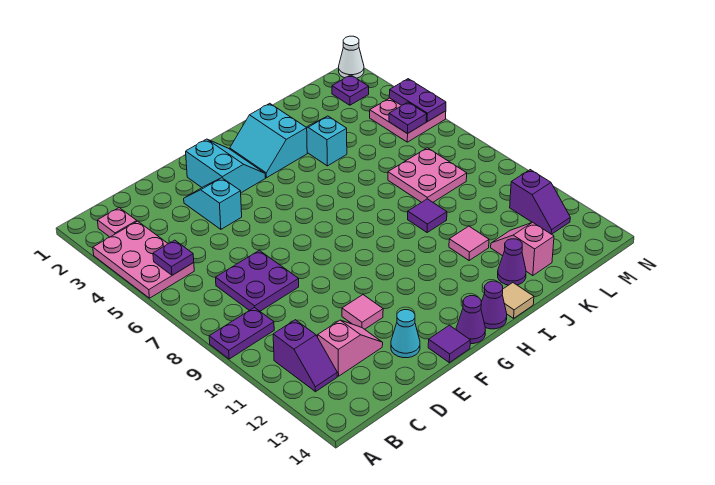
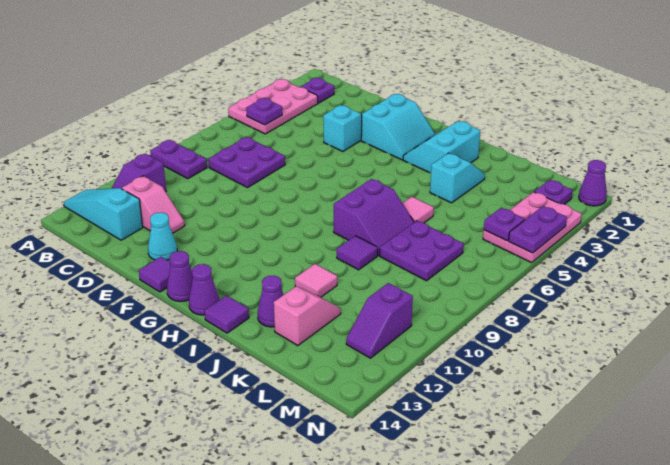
none -> cyan slope A13:C13 level 1 top C
pink plate B2 level 1 -> purple plate B2 level 1
pink tile E11 level 1 -> pink tile J6 level 1
none -> purple slope I7:J8 level 1 top I
tan tile I14 level 1 -> purple tile I14 level 1
pink plate K7:L8 level 1 -> purple plate K7:L8 level 1
pink plate M4:N5 level 1 -> pink plate M3:N5 level 1
white cone N1 level 1 -> purple cone N1 level 1

